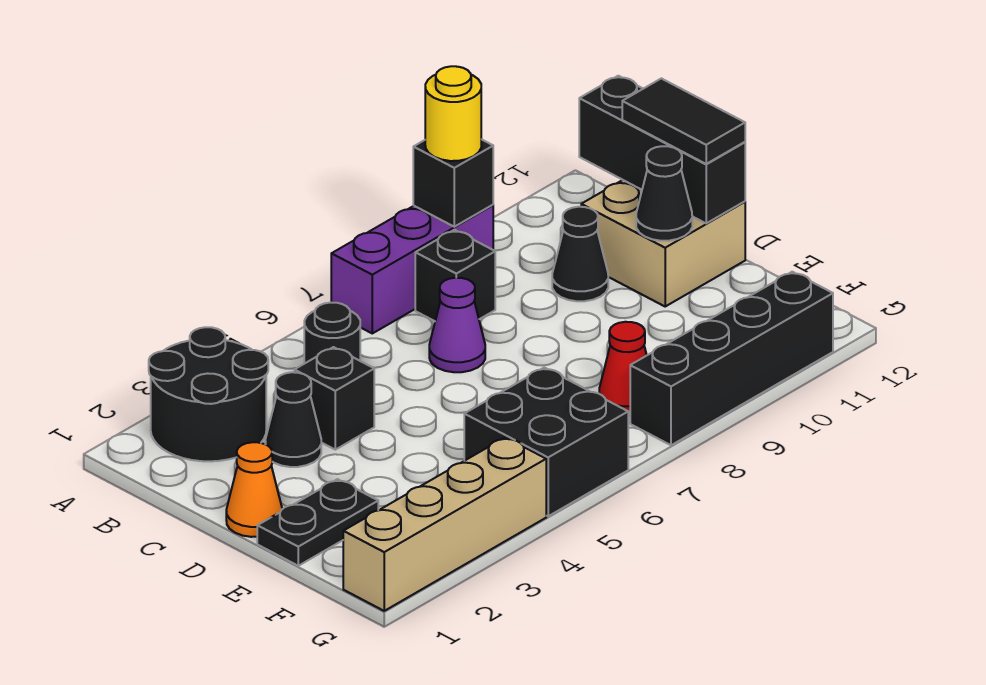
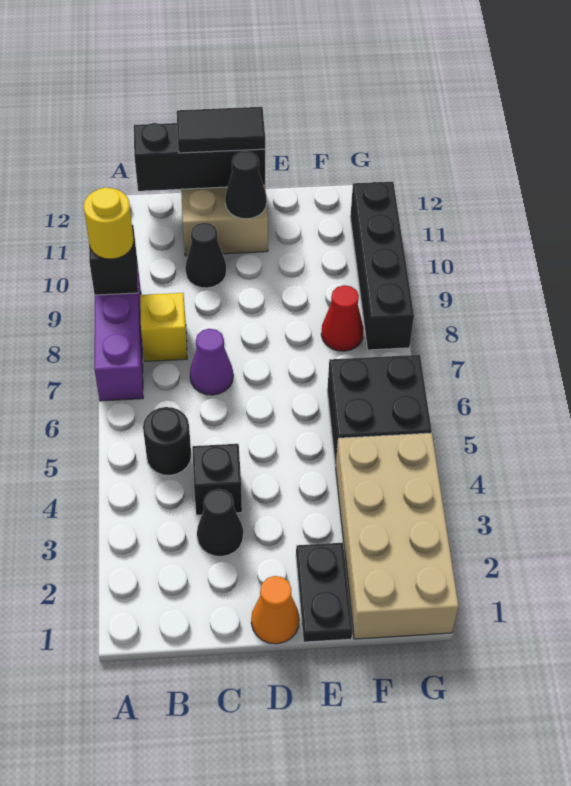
black round brick A2:B3 level 1 -> none
black brick B8 level 1 -> yellow brick B8 level 1
tan brick G1:G4 level 1 -> tan brick F1:G4 level 1

